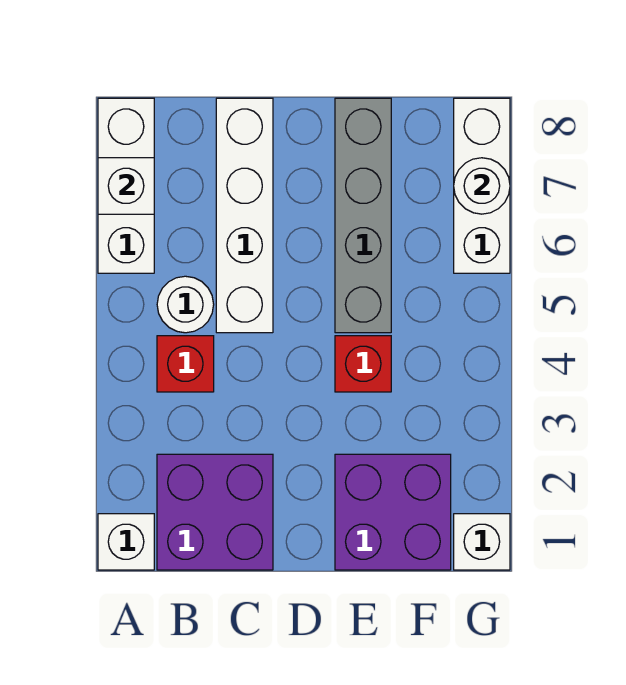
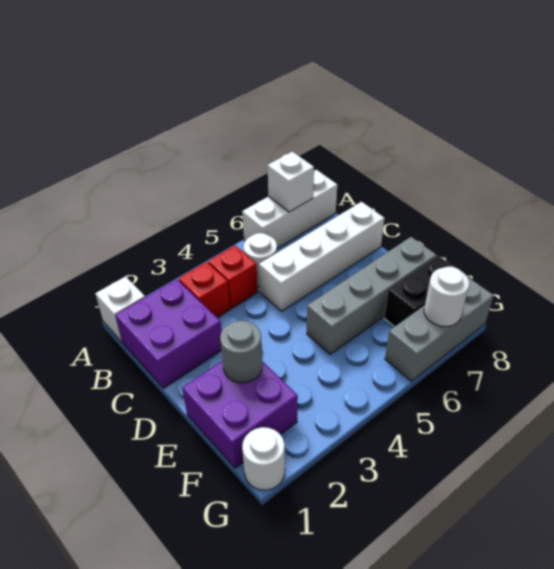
none -> grey round brick E2 level 2
red brick E4 level 1 -> red brick B3 level 1
none -> black brick F7:F8 level 1
white brick G1 level 1 -> white round brick G1 level 1
white brick G6:G8 level 1 -> grey brick G6:G8 level 1

